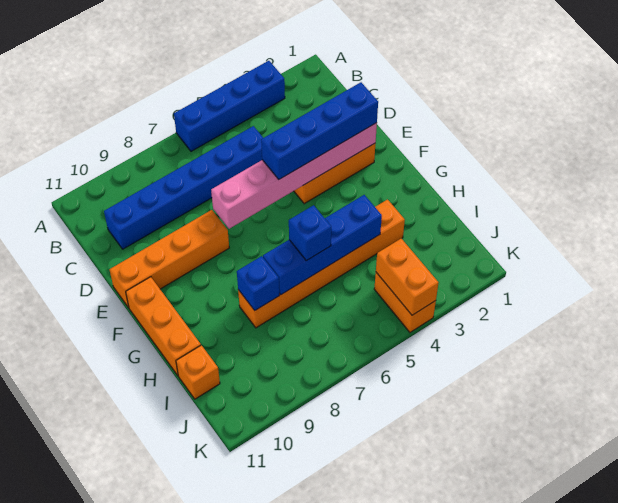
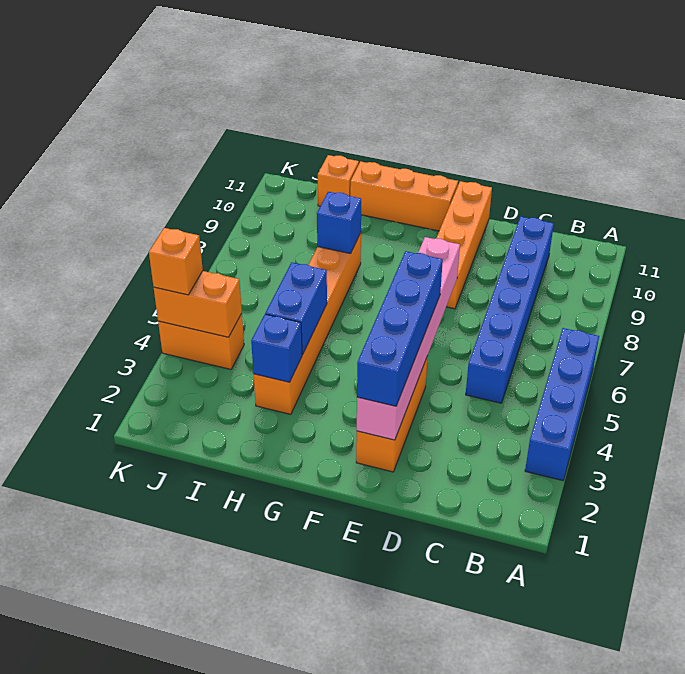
blue brick H4:H7 level 2 -> blue brick H4:H5 level 2
blue brick H6 level 3 -> blue brick H3 level 2
none -> orange brick K4 level 3

